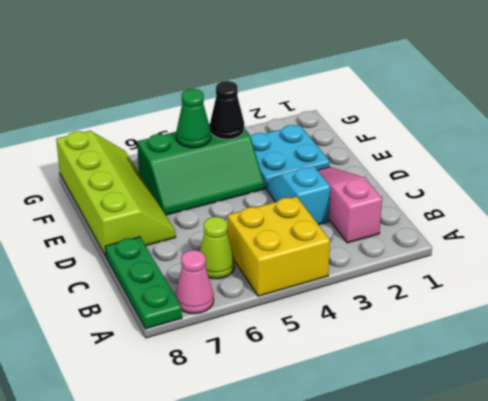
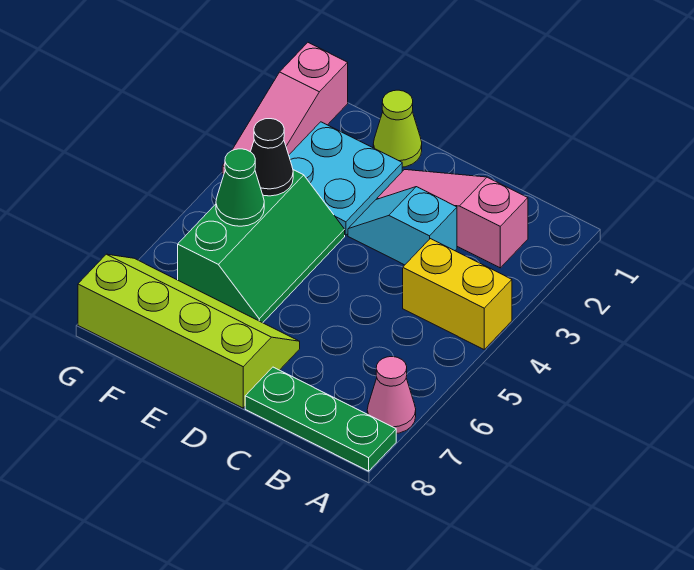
yellow brick A4:B5 level 1 -> yellow brick A4:B4 level 1
lime cone B6 level 1 -> lime cone E1 level 1
none -> pink slope G1:G3 level 1 top 1

